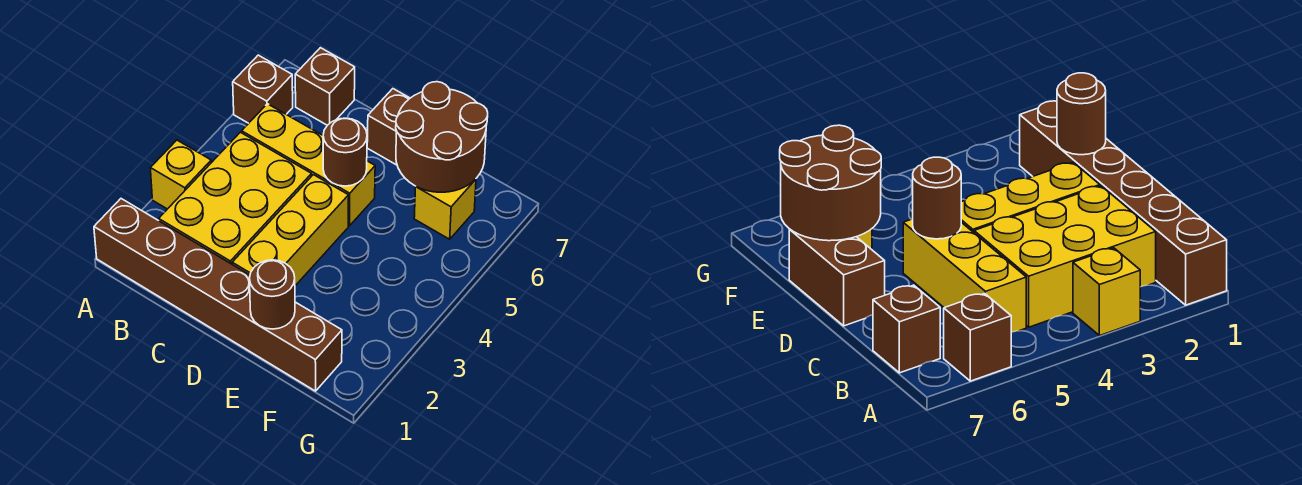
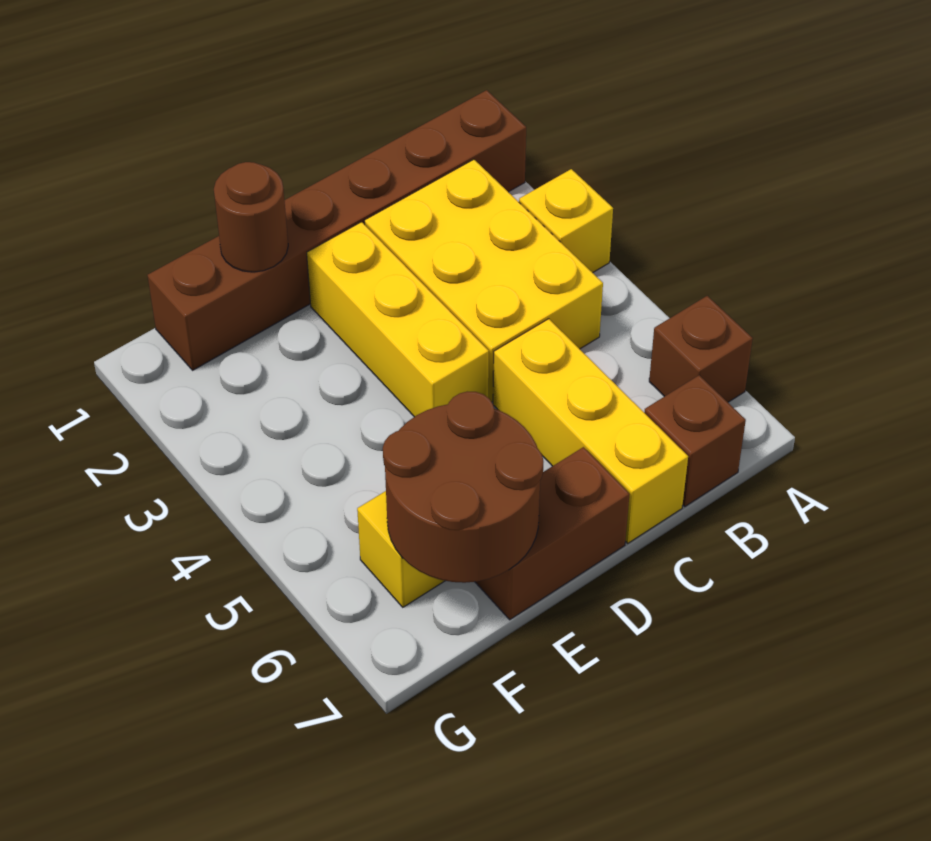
yellow brick B5:D5 level 1 -> yellow brick C5:C7 level 1
brown round brick D5 level 2 -> none

